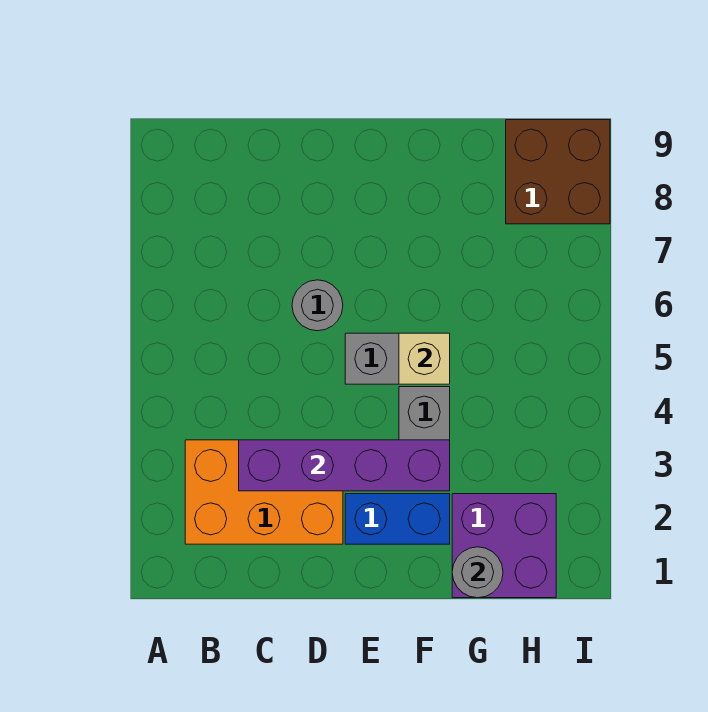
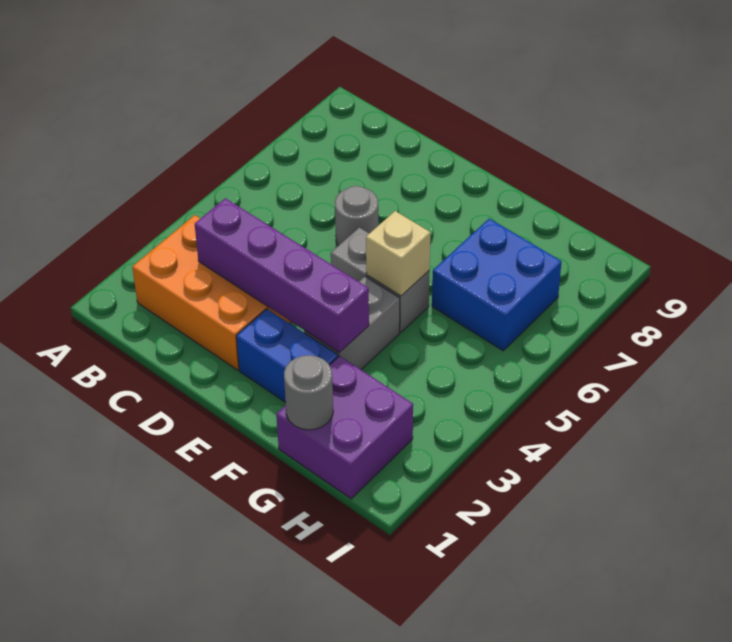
none -> blue brick G6:H7 level 1
brown brick H8:I9 level 1 -> none

